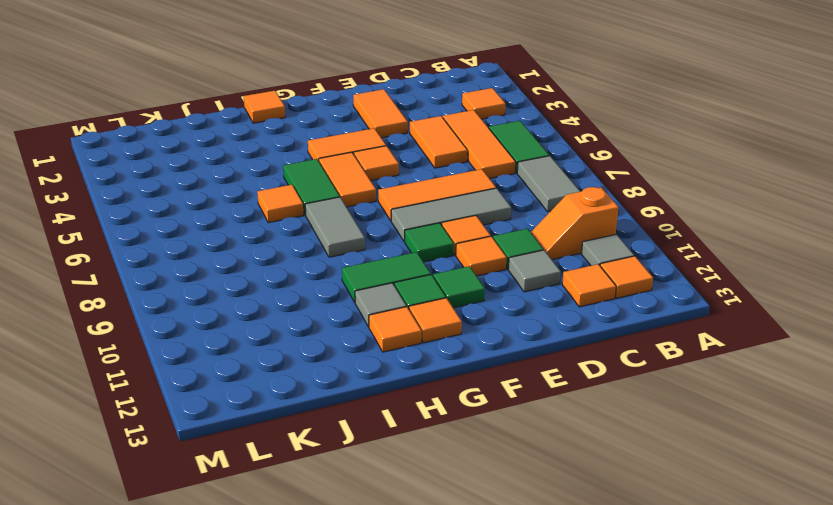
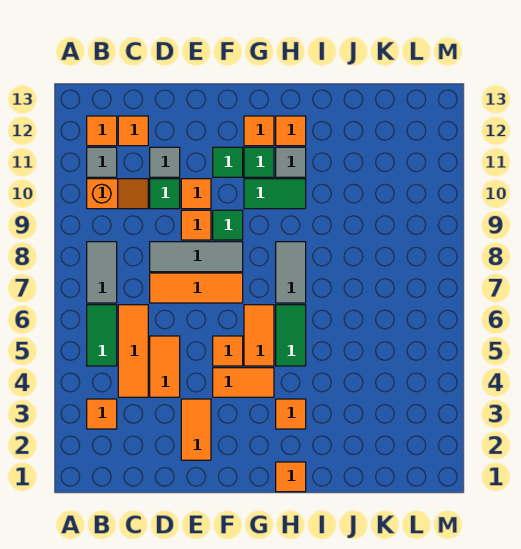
orange tile I6 level 1 -> orange tile H3 level 1

